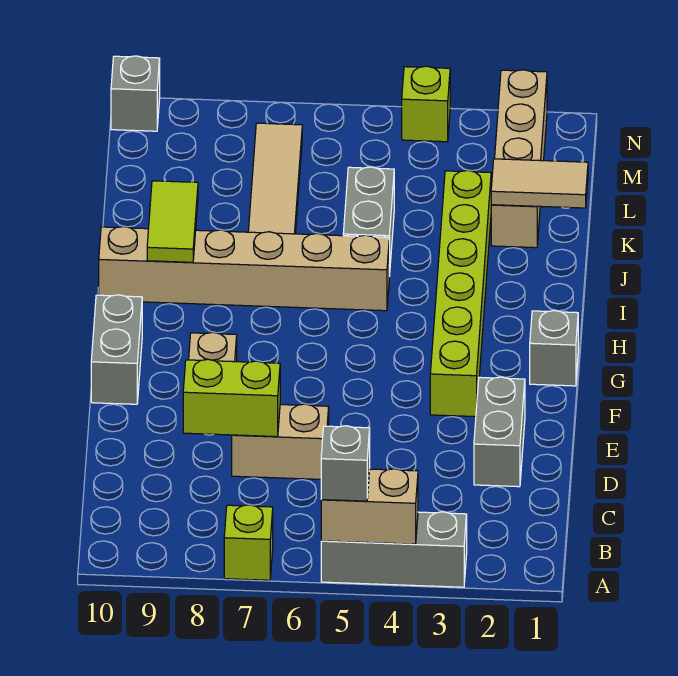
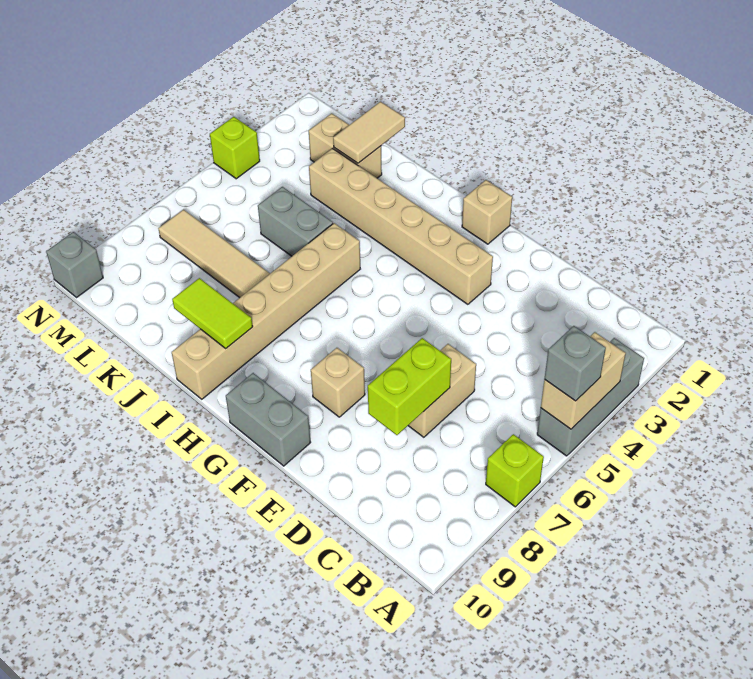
grey brick D2:E2 level 1 -> none
lime brick F3:K3 level 1 -> tan brick F3:K3 level 1
grey brick G1 level 1 -> tan brick G1 level 1
tan brick K2:N2 level 1 -> tan brick K2:L2 level 1

